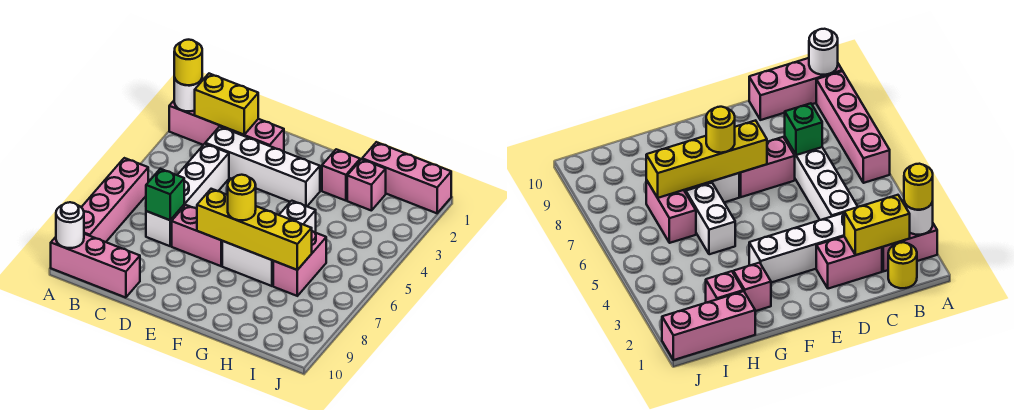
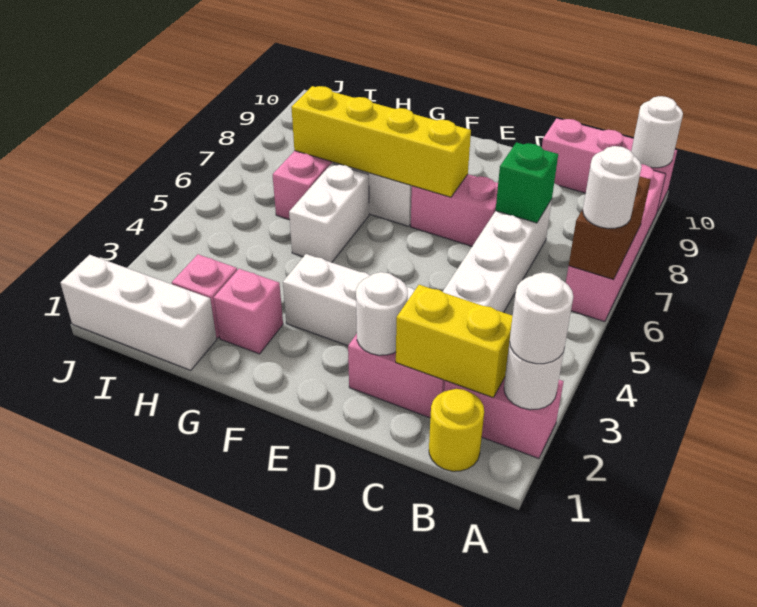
yellow round brick A2 level 3 -> white round brick A2 level 3
none -> brown brick A6:A7 level 2
none -> white round brick A6 level 3
none -> white round brick D2 level 2
yellow round brick F7 level 3 -> none
pink brick H1:J1 level 1 -> white brick H1:J1 level 1

